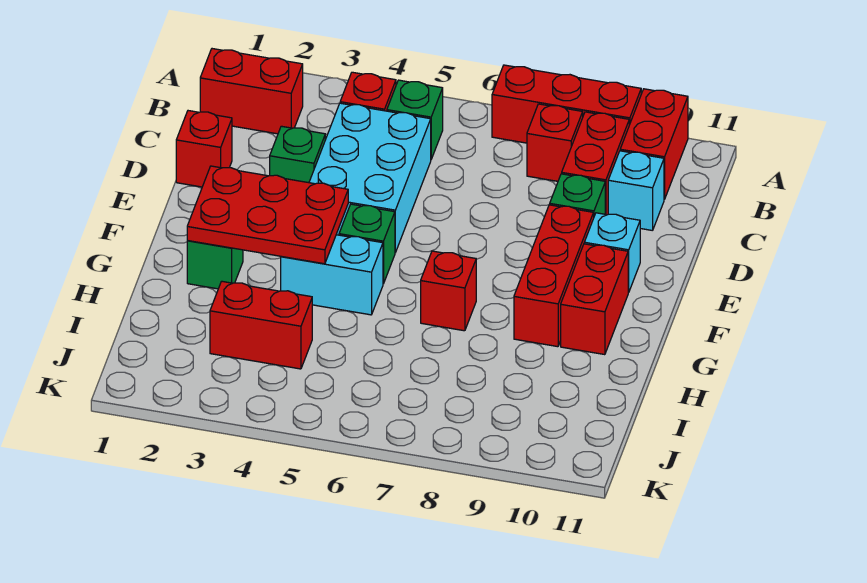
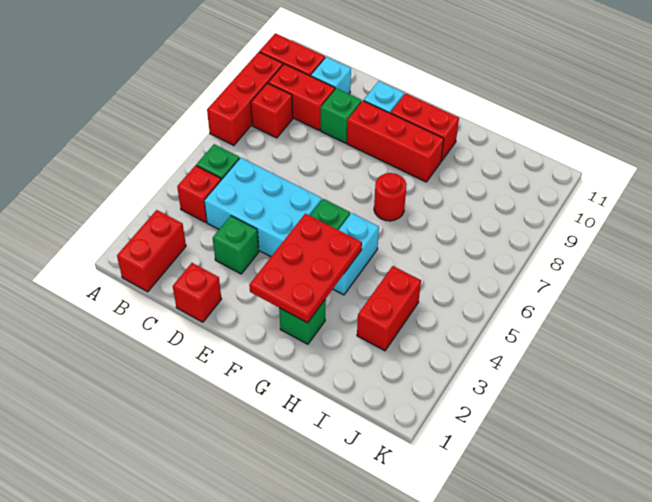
red brick G7 level 1 -> red round brick G7 level 1

